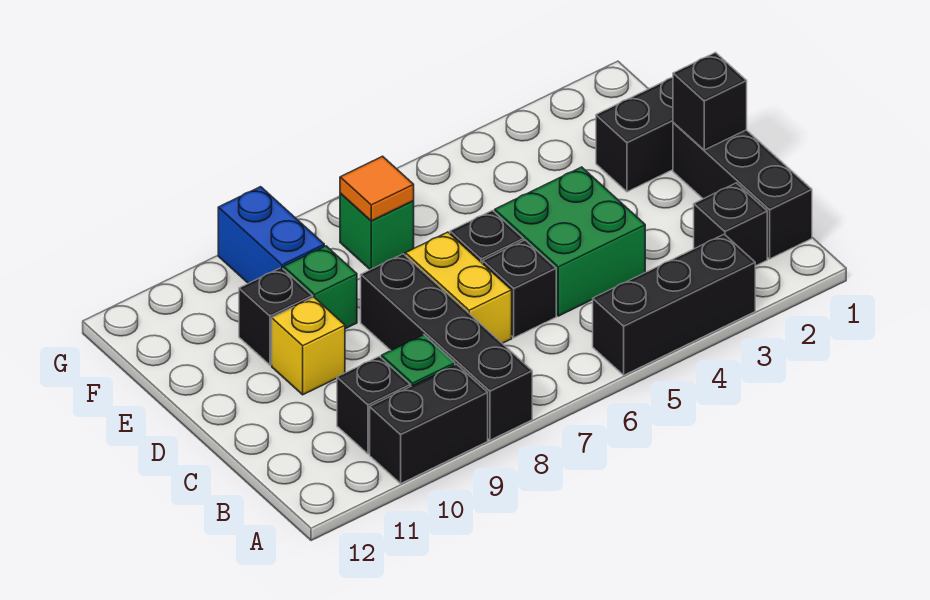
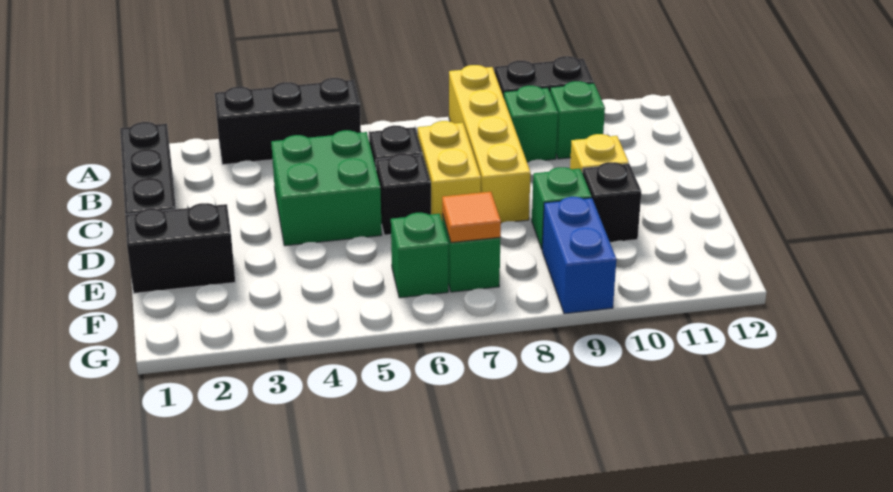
black brick A8:D8 level 1 -> yellow brick A8:D8 level 1
black brick B2 level 1 -> none
black brick B10 level 1 -> green brick B10 level 1
black brick D1 level 2 -> none
none -> green brick F6 level 1

